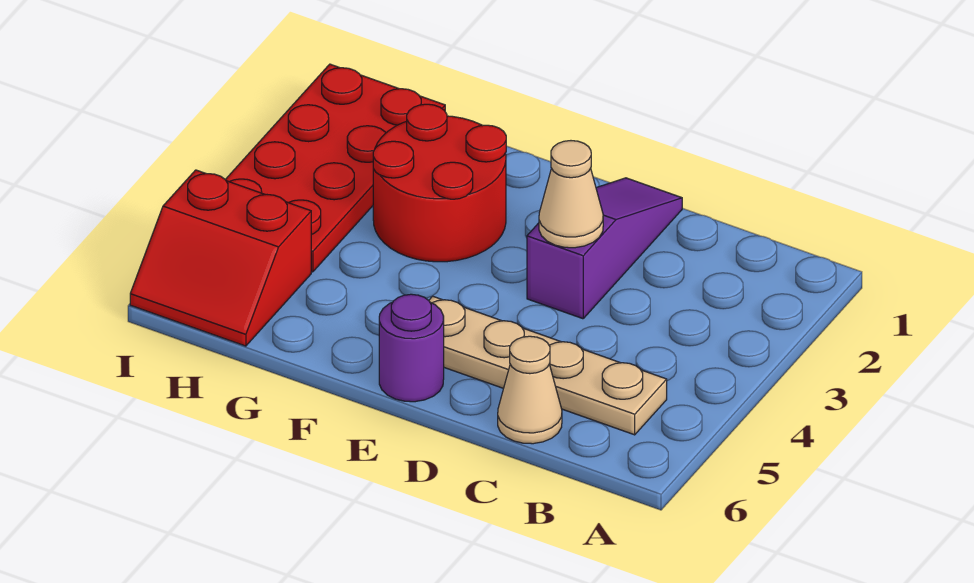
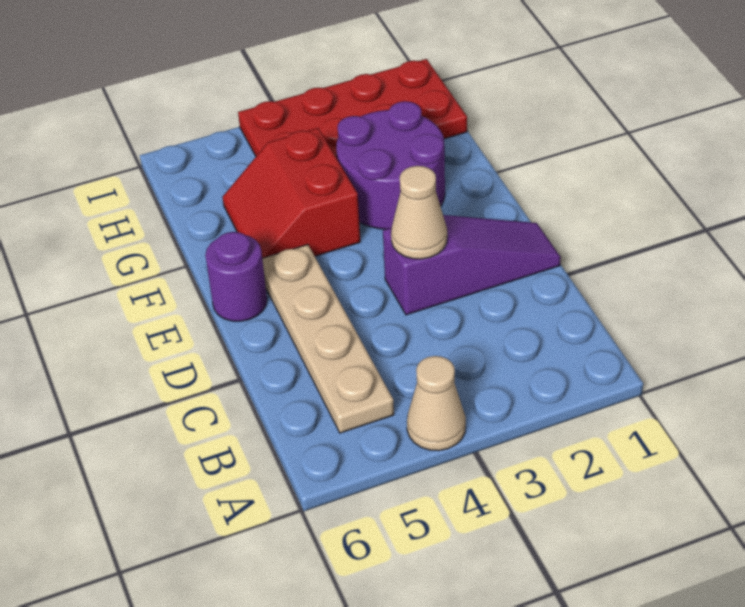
tan cone C6 level 1 -> tan cone A4 level 1
red round brick F2:G3 level 1 -> purple round brick F2:G3 level 1
red slope H5:I6 level 1 top 5 -> red slope F4:G5 level 1 top 4

